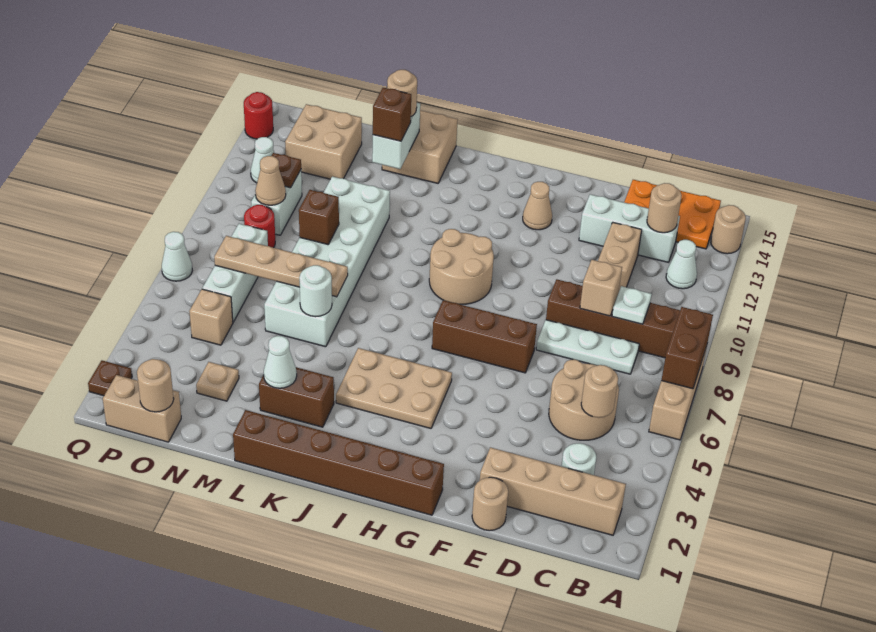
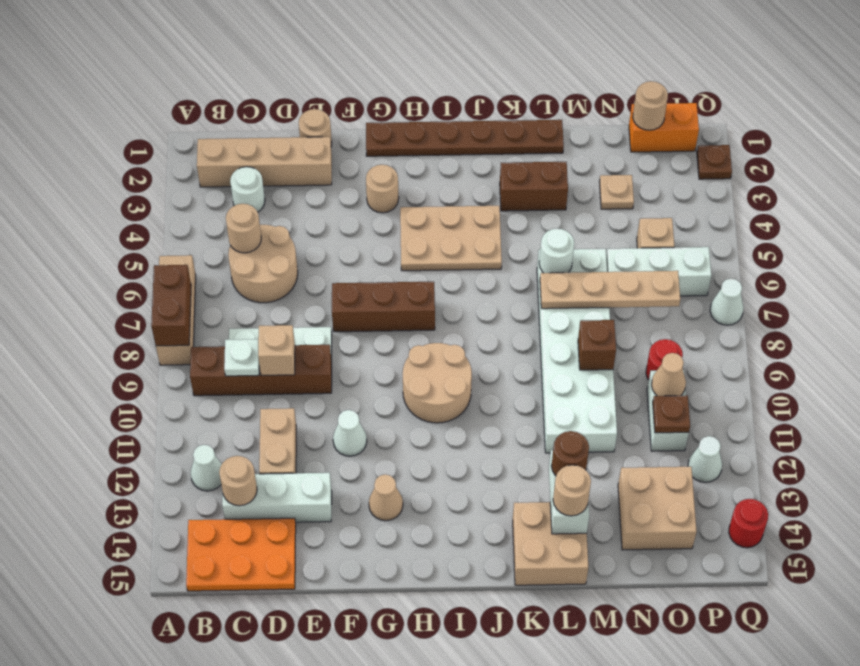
tan round brick A14 level 1 -> tan round brick G3 level 1
brown brick G1:L1 level 1 -> brown plate G1:L1 level 1
white cone L3 level 2 -> white cone F11 level 1
brown brick L13 level 3 -> brown round brick L13 level 3
tan brick O1:P1 level 1 -> orange brick O1:P1 level 1
white brick O6:O8 level 1 -> white brick N6:P6 level 1

